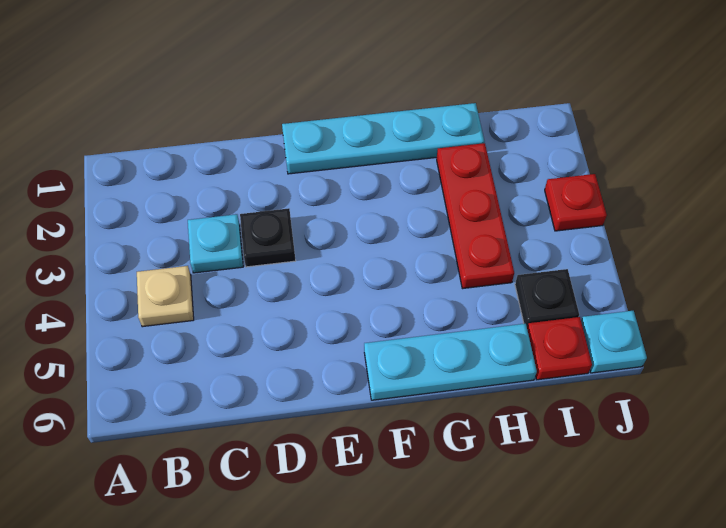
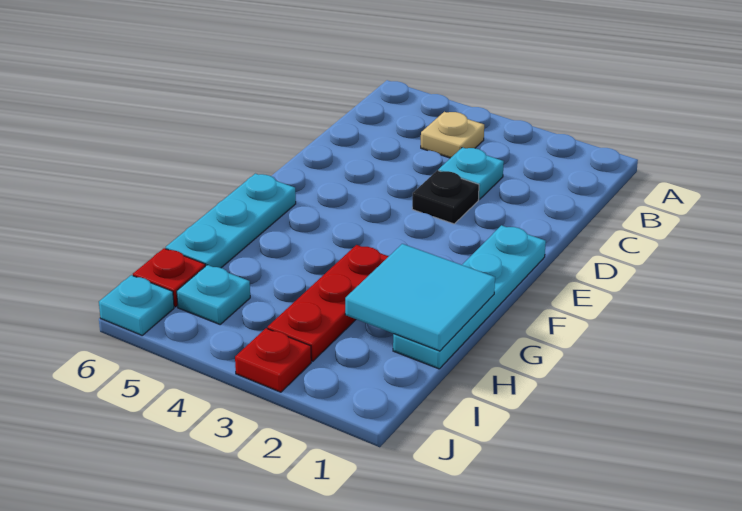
none -> cyan tile G1:H2 level 2
red plate H2:H4 level 1 -> red plate G3:I3 level 1
black plate I5 level 1 -> cyan plate I5 level 1

